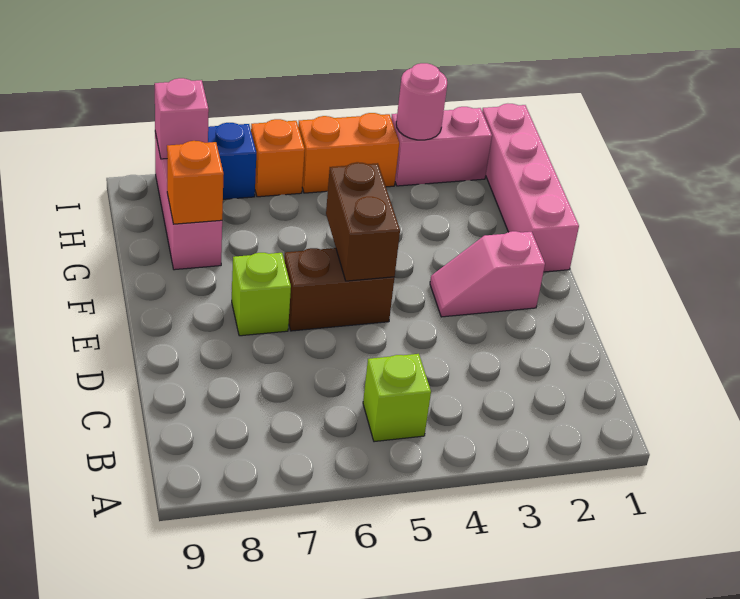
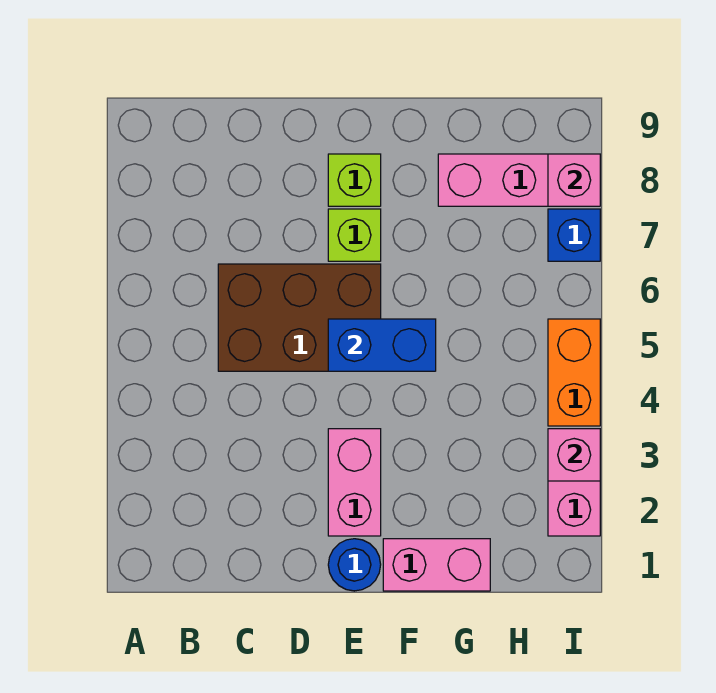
lime brick B5 level 1 -> lime brick E8 level 1
none -> blue round brick E1 level 1
pink slope E2:E3 level 1 top 2 -> pink brick E2:E3 level 1
brown brick E5:E6 level 1 -> brown brick C5:E6 level 1
brown brick E5:F5 level 2 -> blue brick E5:F5 level 2
pink brick F1:I1 level 1 -> pink brick F1:G1 level 1
orange brick G8 level 2 -> none
pink round brick I3 level 2 -> pink brick I3 level 2
orange brick I6 level 1 -> none

